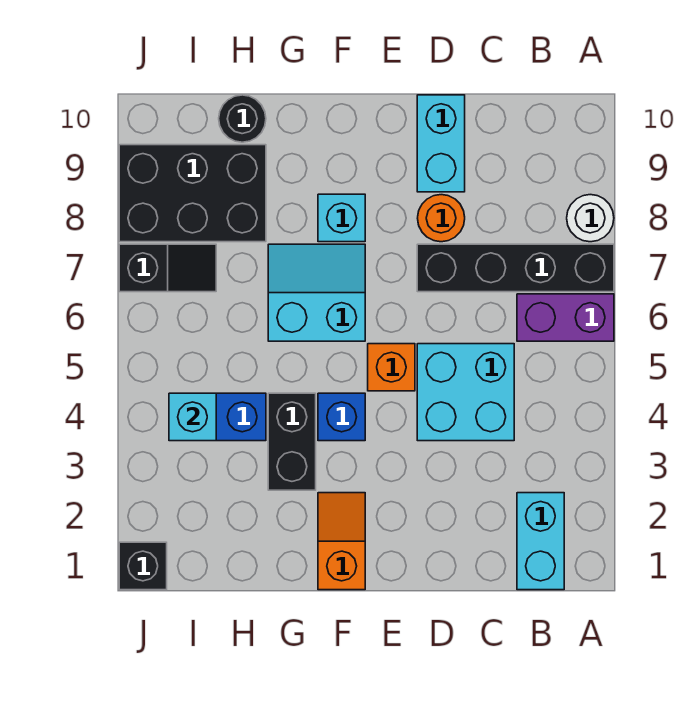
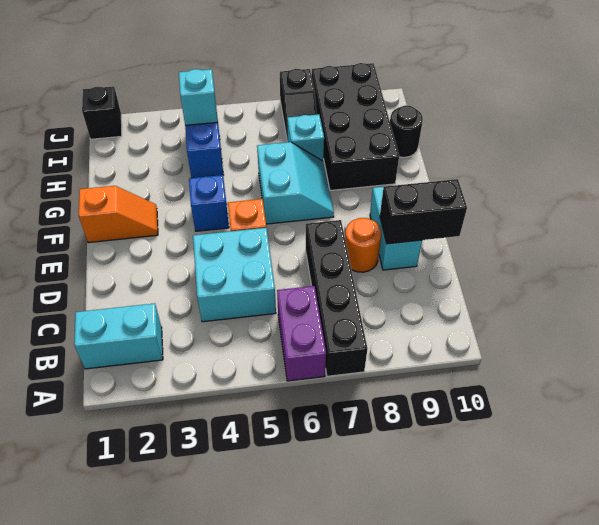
white round brick A8 level 1 -> none
cyan brick D9:D10 level 1 -> cyan brick D9:E9 level 1
cyan brick F8 level 1 -> cyan brick H7 level 1
black brick G3:G4 level 1 -> black brick D9:D10 level 2
black brick H8:J9 level 1 -> black brick G8:J9 level 1

